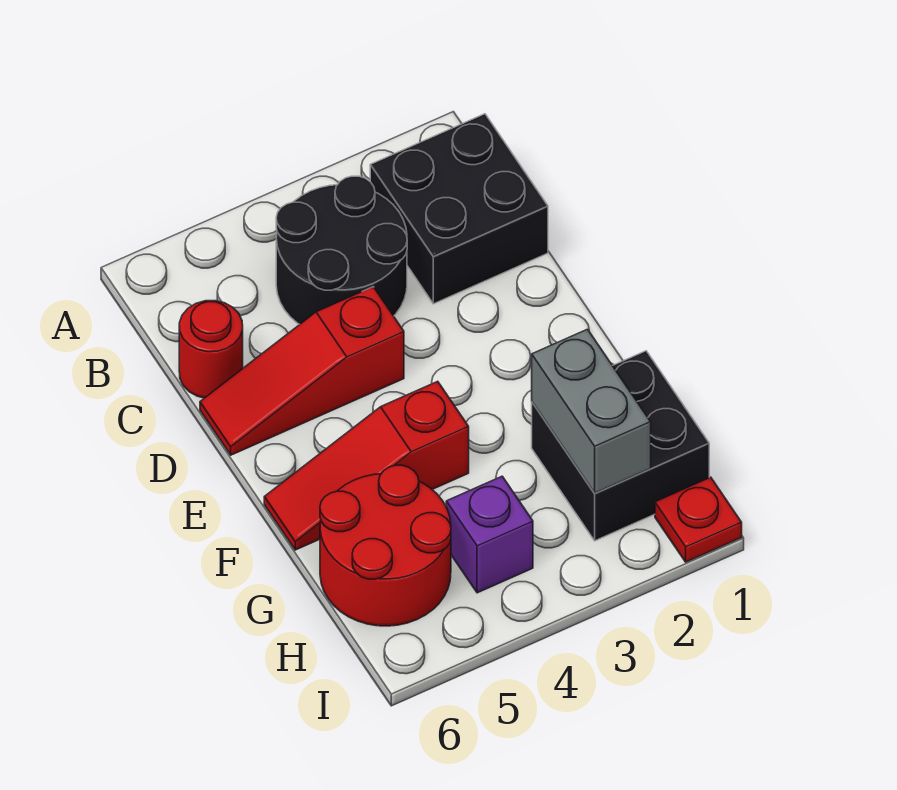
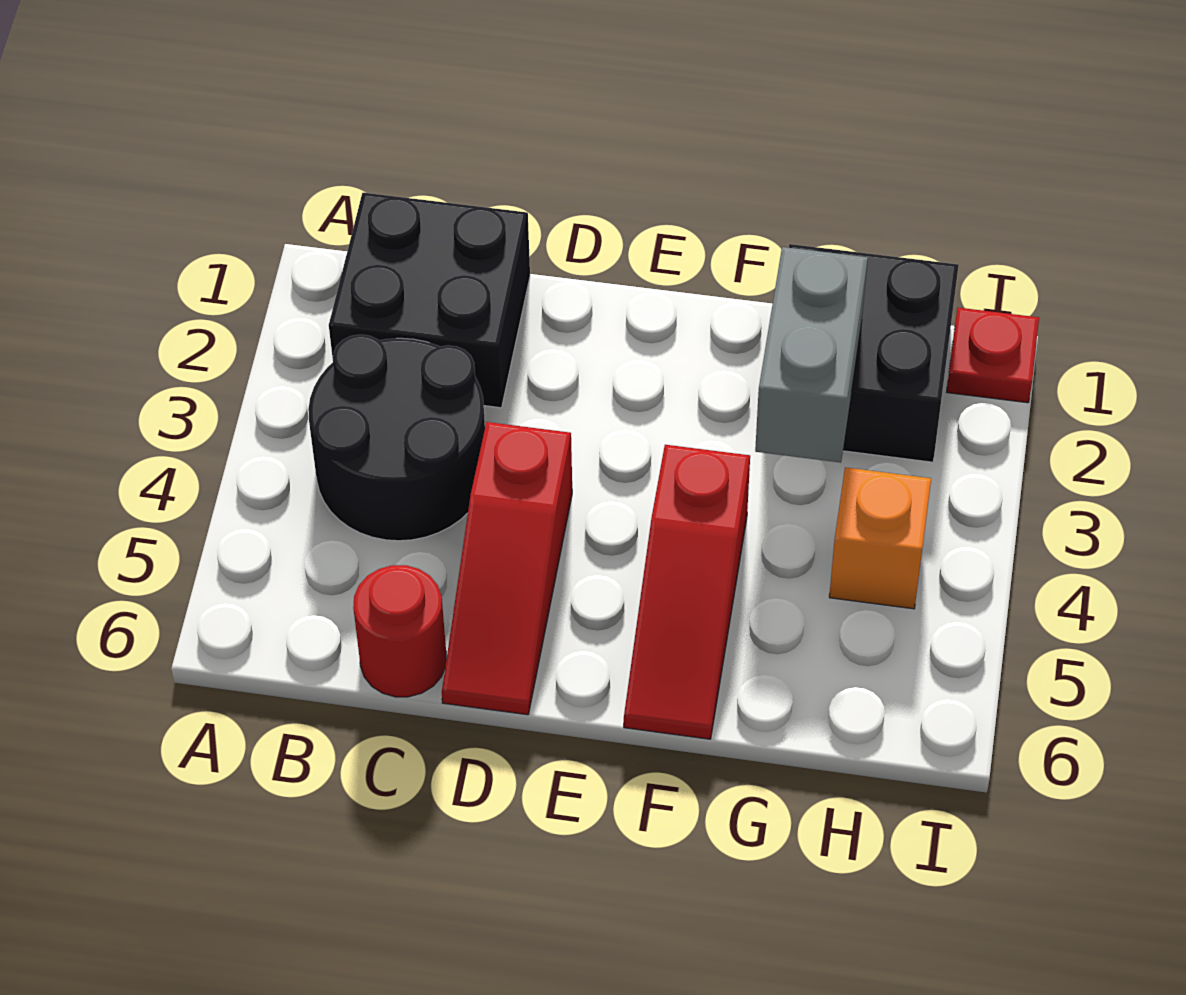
grey brick G2:H2 level 2 -> grey brick G2:G3 level 2
red round brick G5:H6 level 1 -> none
purple brick H4 level 1 -> orange brick H4 level 1

